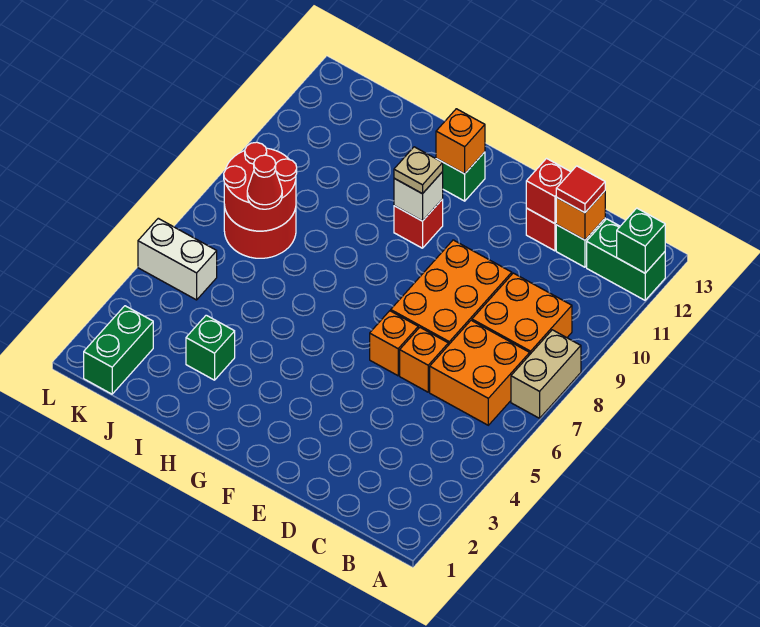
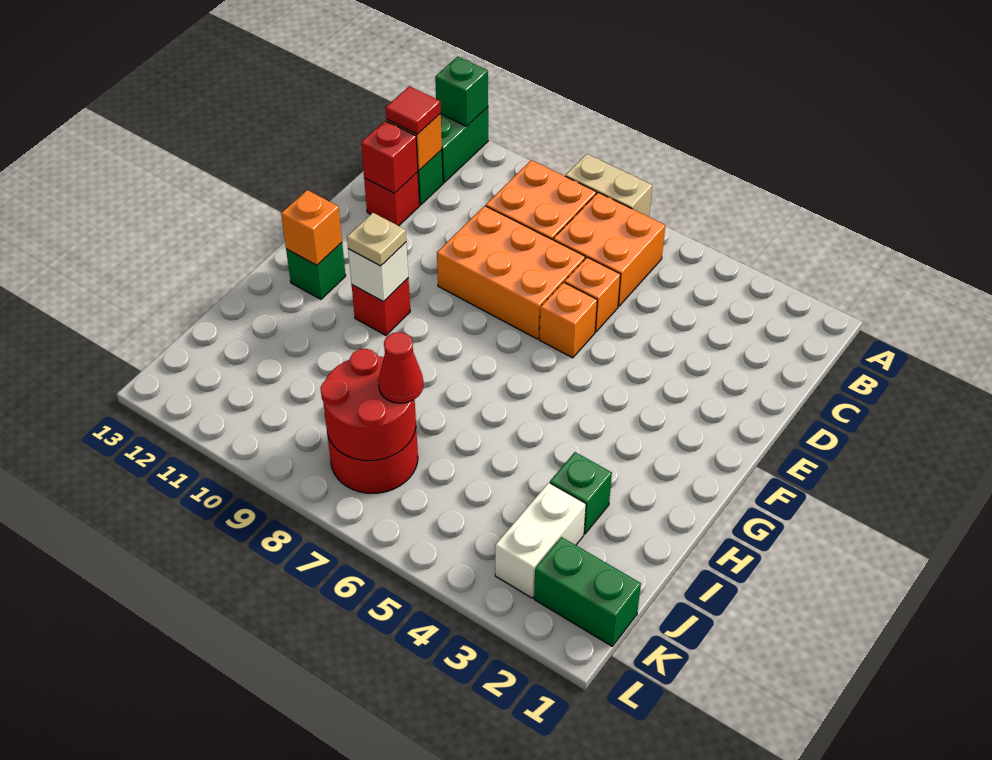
white brick K5:L5 level 1 -> white brick J3:K3 level 1

